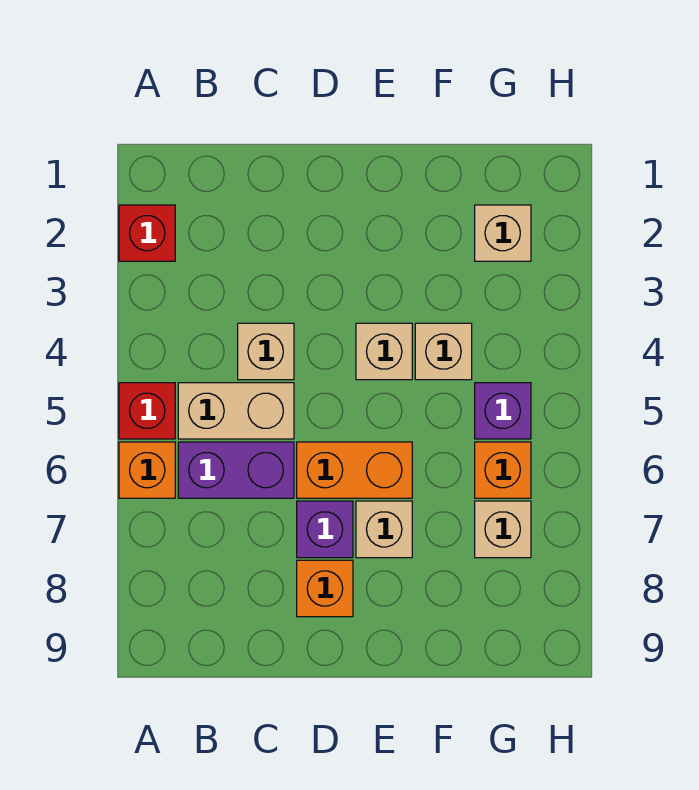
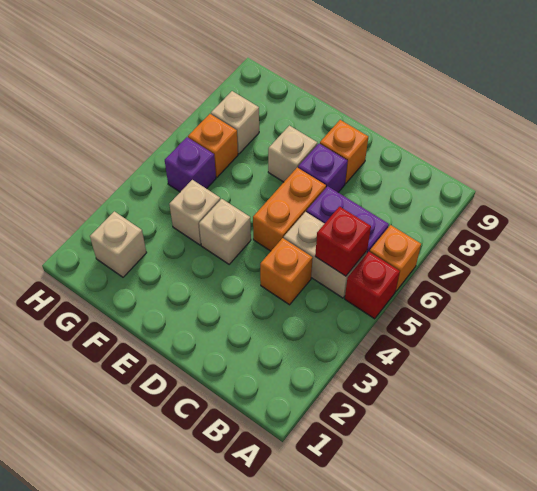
red brick A2 level 1 -> red brick B5 level 2
tan brick C4 level 1 -> orange brick C4 level 1
orange brick D6:E6 level 1 -> orange brick D5:D6 level 1

